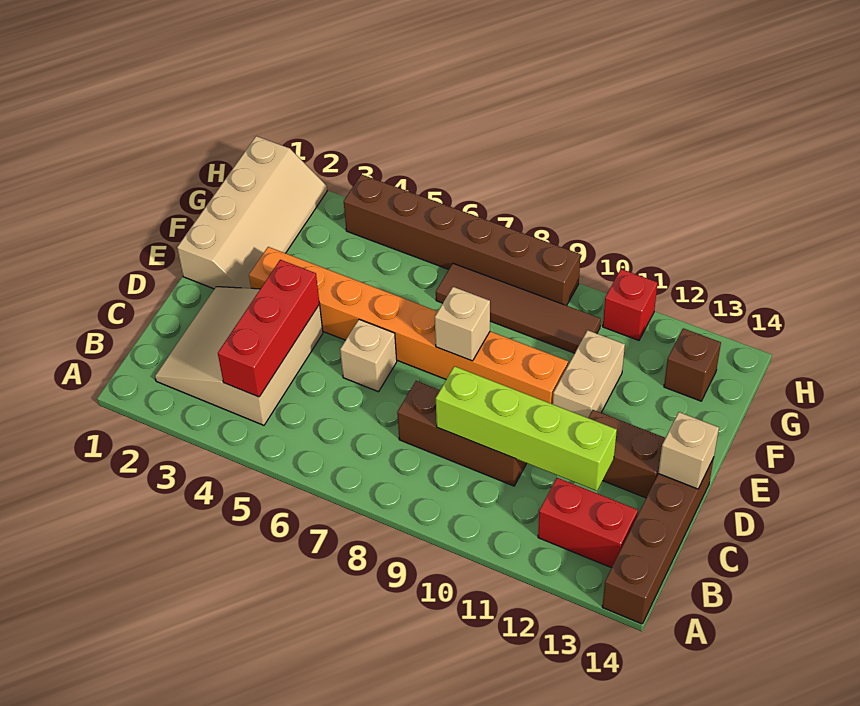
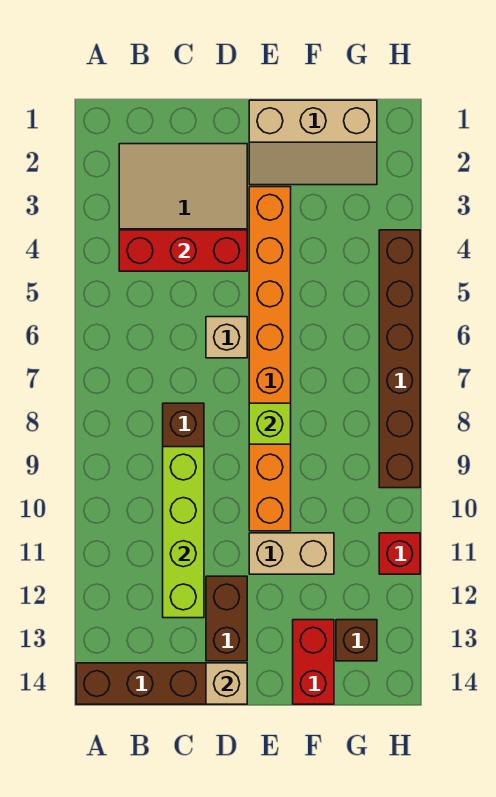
red brick B12:B13 level 1 -> red brick F13:F14 level 1
tan slope E1:H2 level 1 top 1 -> tan slope E1:G2 level 1 top 1
tan brick E8 level 2 -> lime brick E8 level 2
brown tile G7:G10 level 1 -> none

